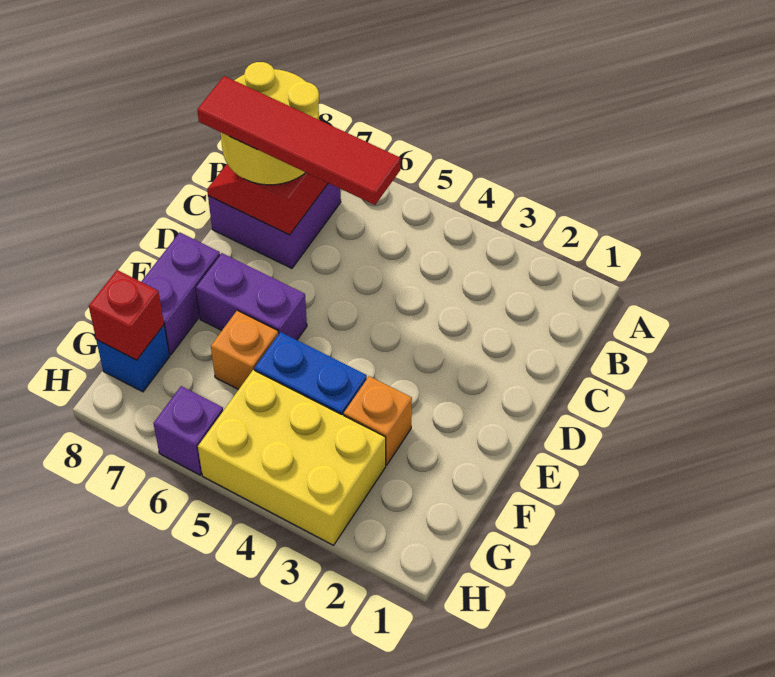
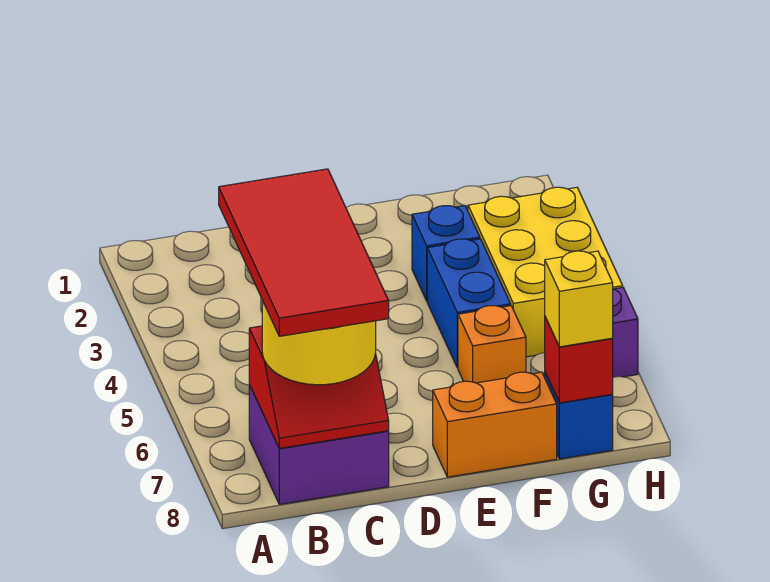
red tile C5:C8 level 4 -> red tile B5:C8 level 4
purple brick E6:E7 level 1 -> none
purple brick E8:F8 level 1 -> orange brick E8:F8 level 1
orange brick F3 level 1 -> blue brick F3 level 1
none -> yellow brick G8 level 3

